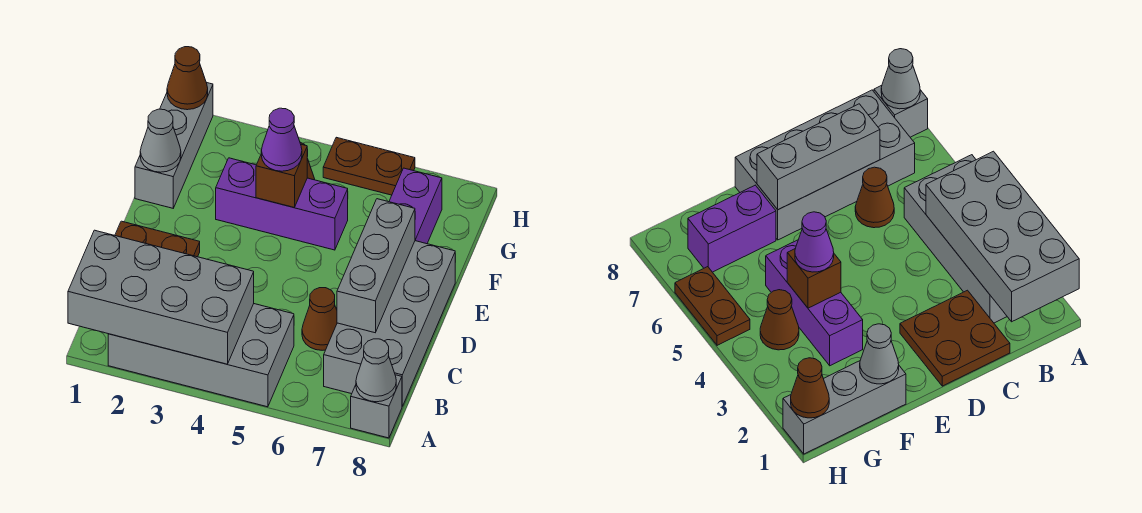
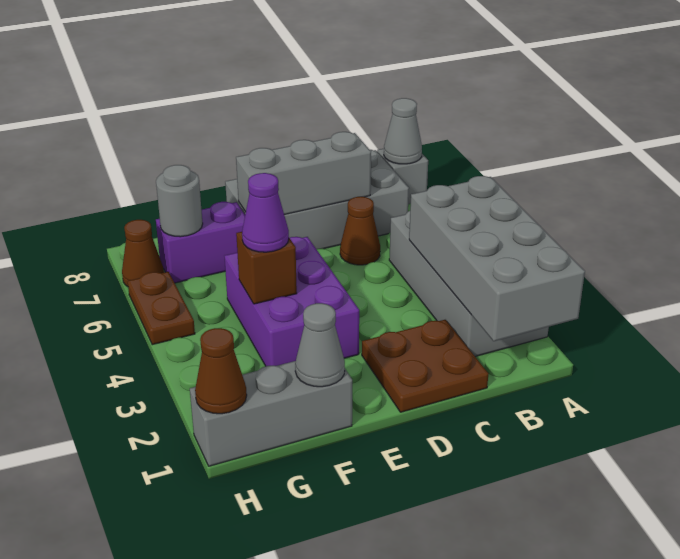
purple brick F3:F5 level 1 -> purple brick E3:F5 level 1
brown cone G4 level 1 -> brown cone H7 level 1
none -> grey round brick G7 level 2

